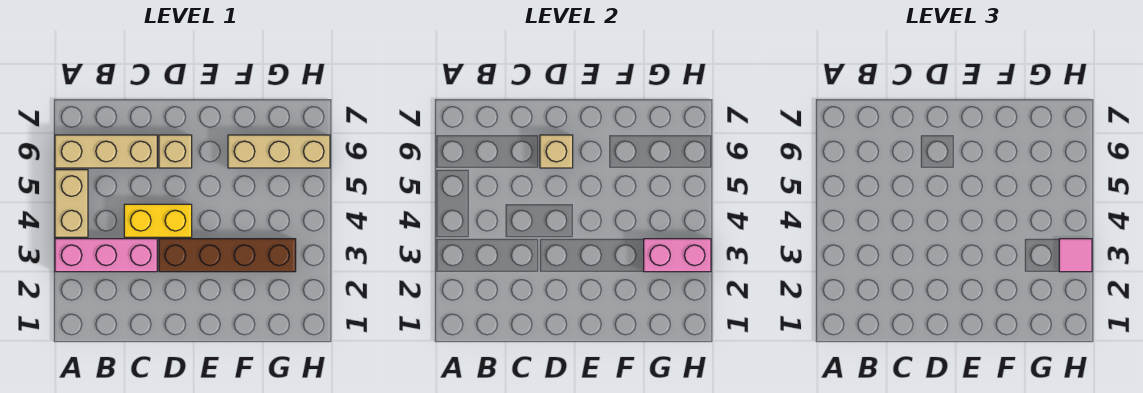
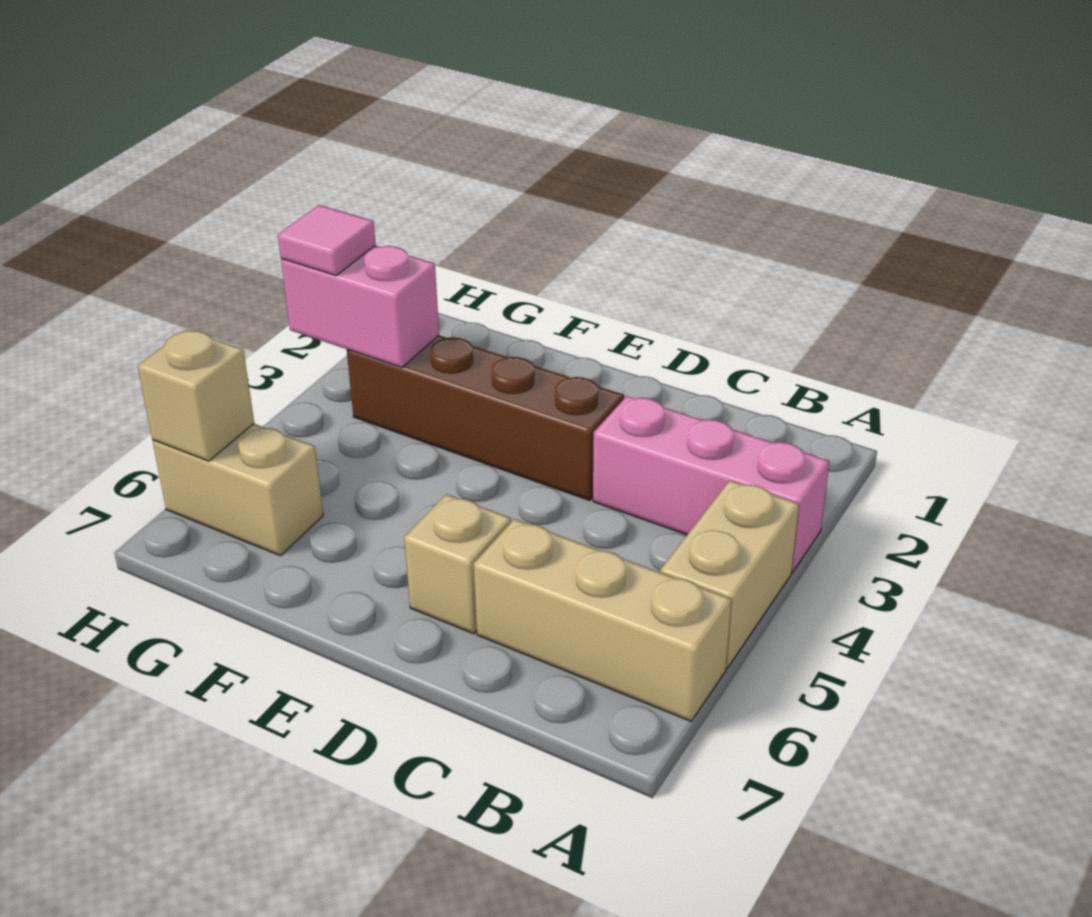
yellow brick C4:D4 level 1 -> none
tan brick D6 level 2 -> tan brick H6 level 2
tan brick F6:H6 level 1 -> tan brick G6:H6 level 1

